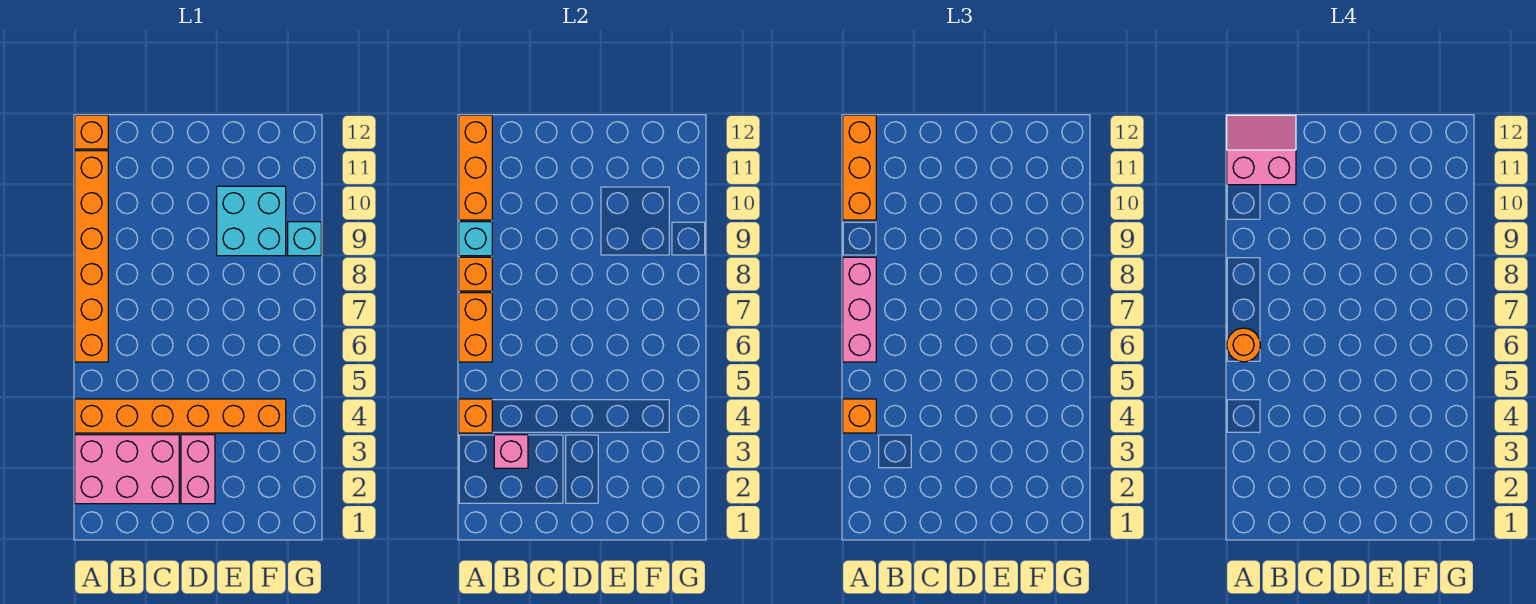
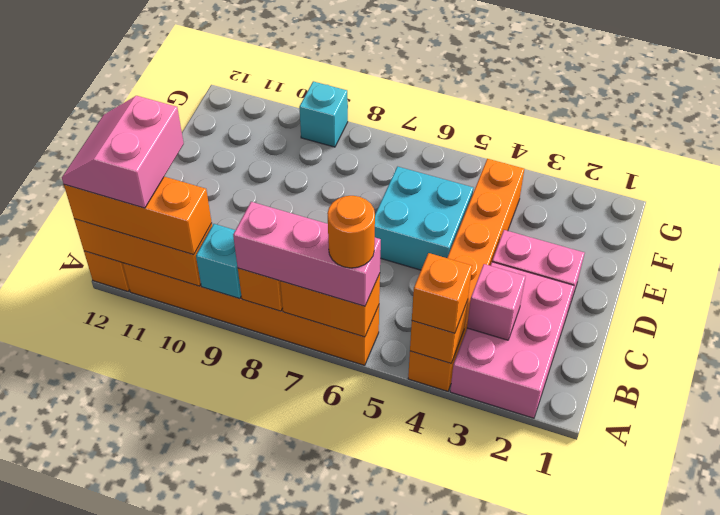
cyan brick E9:F10 level 1 -> cyan brick D5:E6 level 1

